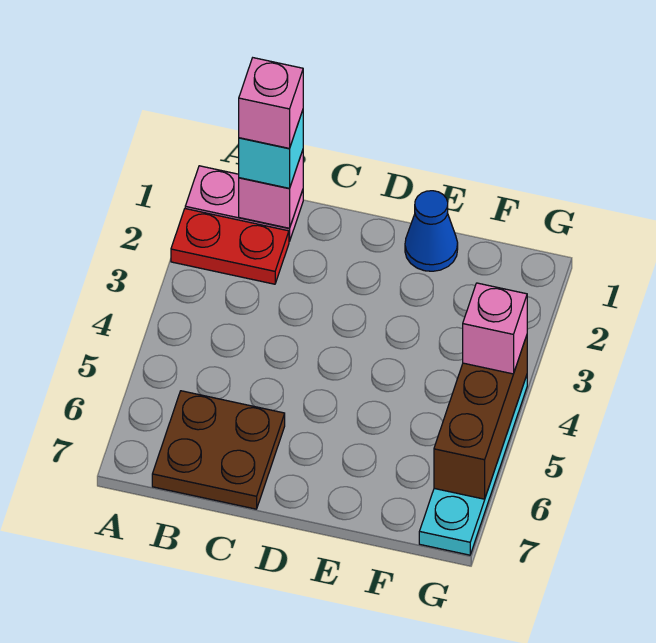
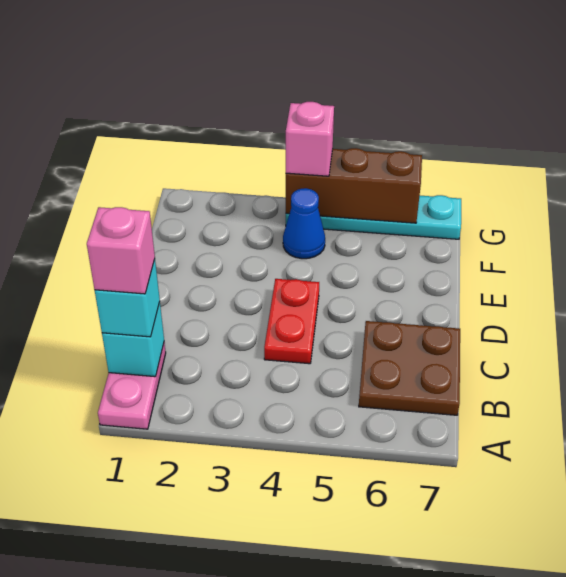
red plate A2:B2 level 1 -> red plate C4:D4 level 1
pink brick B1 level 2 -> cyan brick B1 level 2
blue cone E1 level 1 -> blue cone F4 level 1

